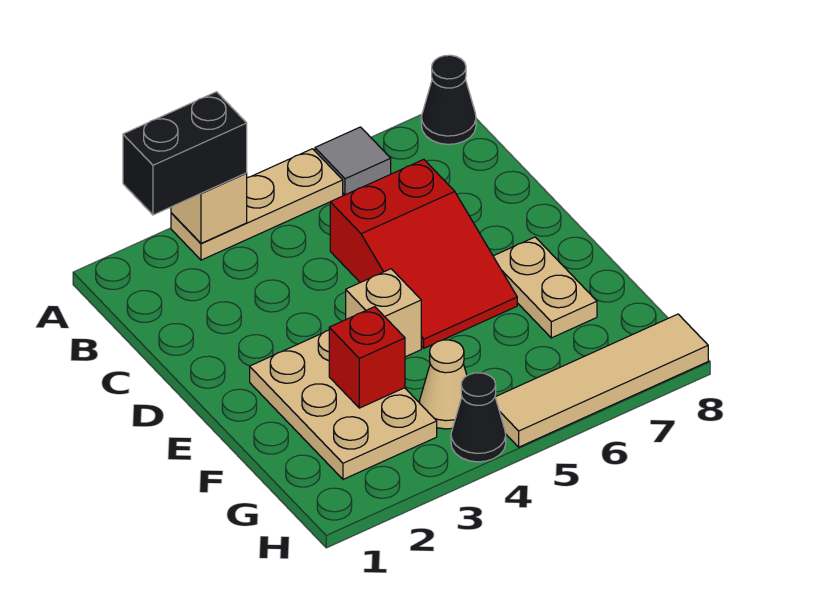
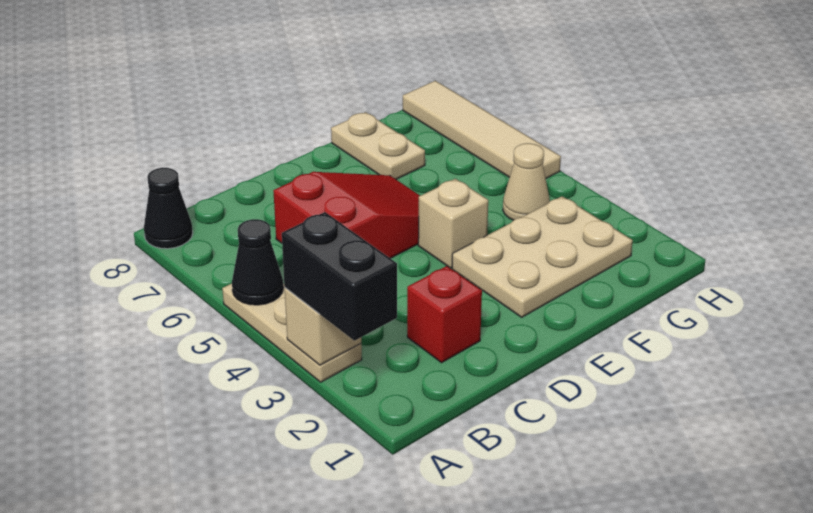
grey tile A6 level 1 -> none
tan plate E7:F7 level 1 -> tan plate F7:F8 level 1
red brick F3 level 2 -> red brick C2 level 1
black cone H4 level 1 -> black cone A5 level 2

